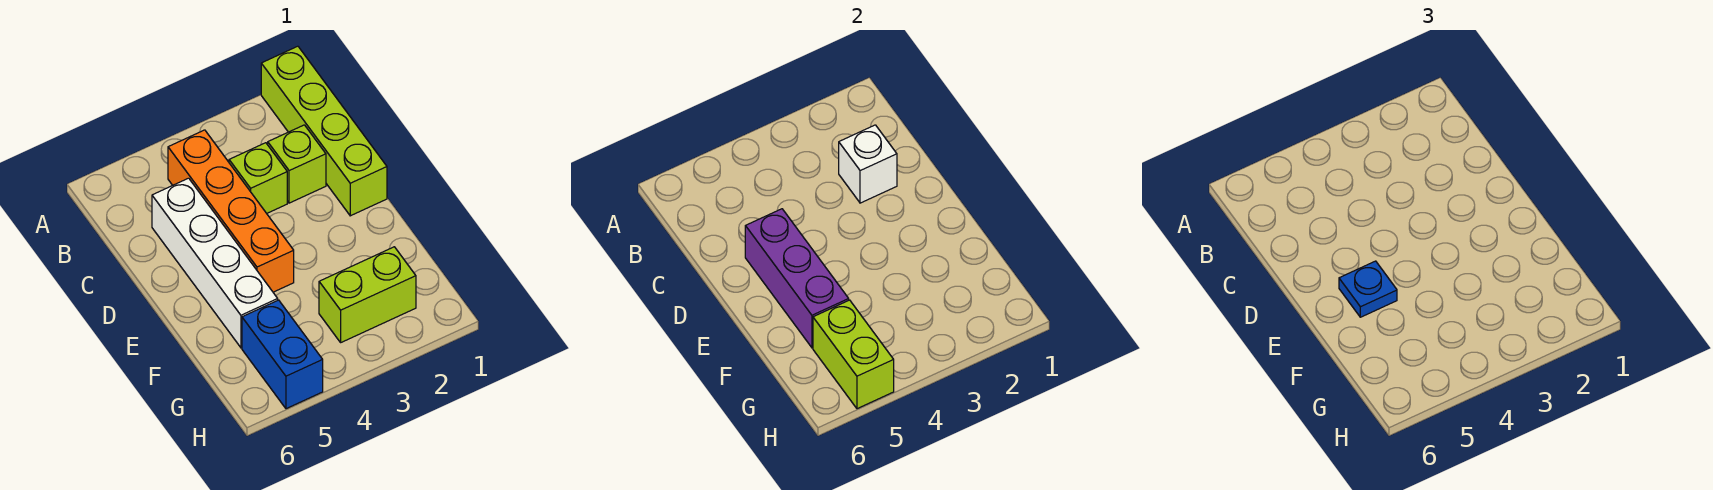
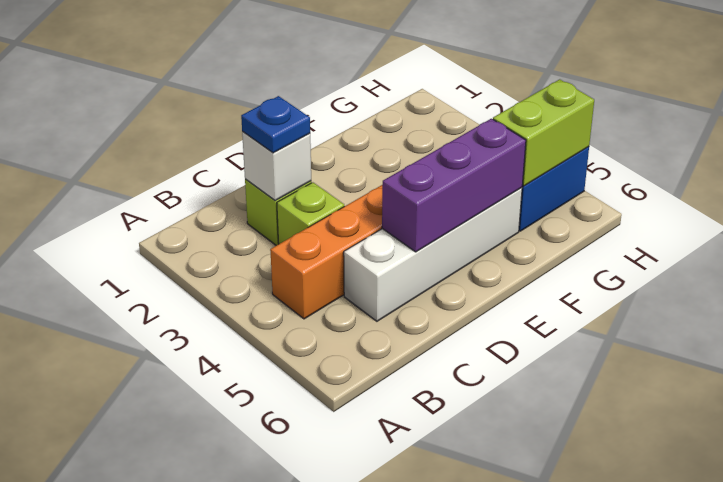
lime brick A1:D1 level 1 -> none
blue plate E5 level 3 -> blue plate C2 level 3
lime brick G2:G3 level 1 -> none

